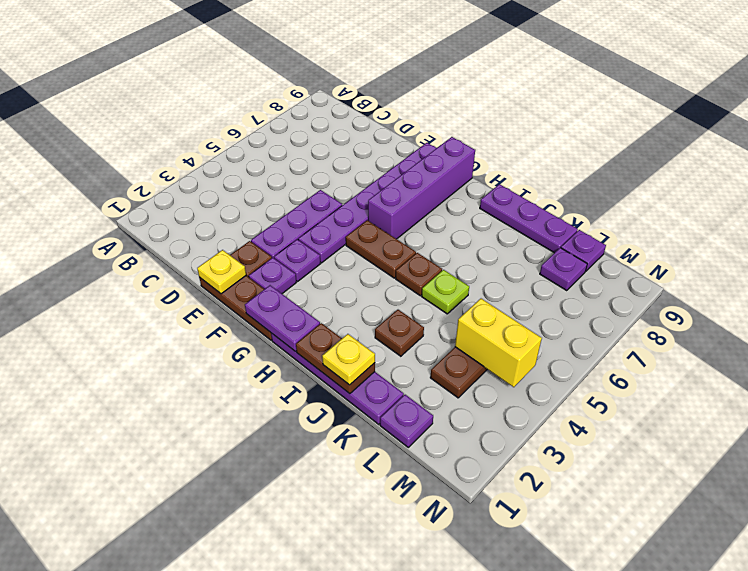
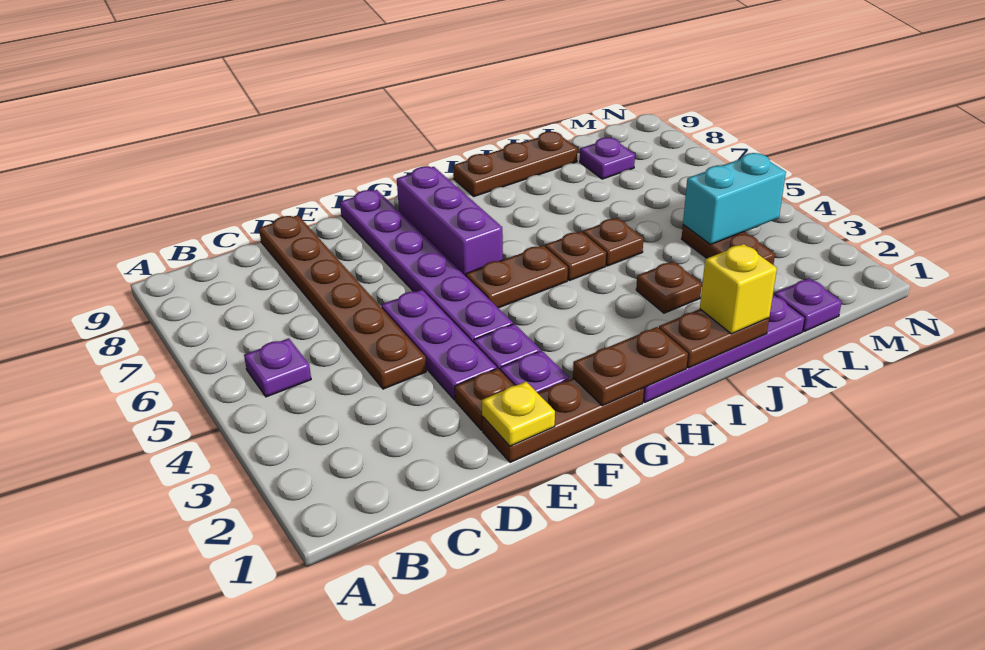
none -> brown plate D4:D9 level 1
purple plate G1:H1 level 2 -> brown plate G1:H1 level 2
purple brick G6:G9 level 1 -> purple brick G6:G8 level 1
purple plate I9:K9 level 1 -> brown plate I9:K9 level 1
yellow plate J1 level 3 -> yellow brick J1 level 3
lime plate J5 level 1 -> brown plate J5 level 1
yellow brick L4:M4 level 2 -> cyan brick L4:M4 level 2
purple plate L9 level 1 -> purple plate B5 level 1

